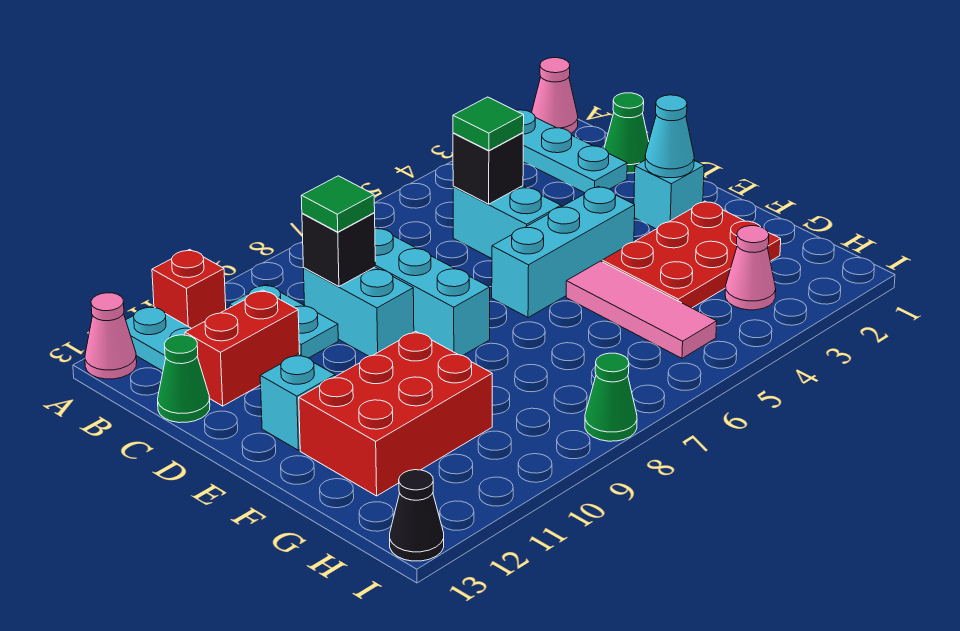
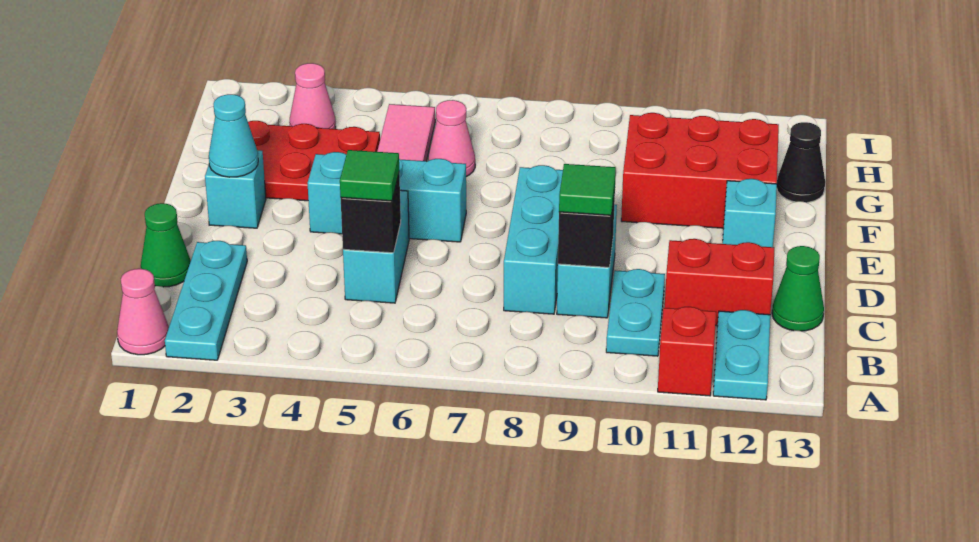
pink cone A13 level 1 -> pink cone G6 level 1
green cone I8 level 1 -> none
black cone I13 level 1 -> black cone G13 level 1

